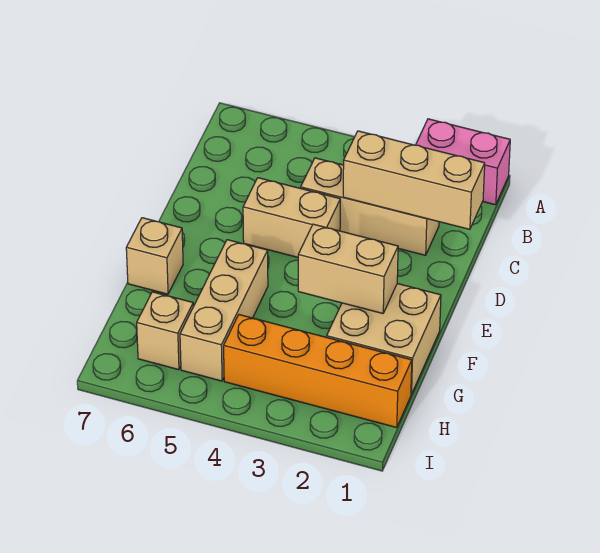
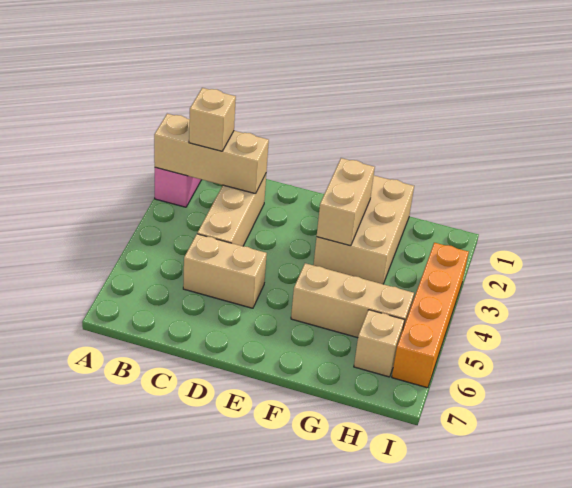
tan brick C1:C3 level 2 -> tan brick A2:C2 level 2
tan brick D4:D5 level 1 -> tan brick C5:D5 level 1
tan brick F1:G2 level 1 -> tan brick F1:G3 level 1
tan brick F7 level 1 -> tan brick B2 level 3
orange brick H1:H4 level 1 -> orange brick I3:I6 level 1

